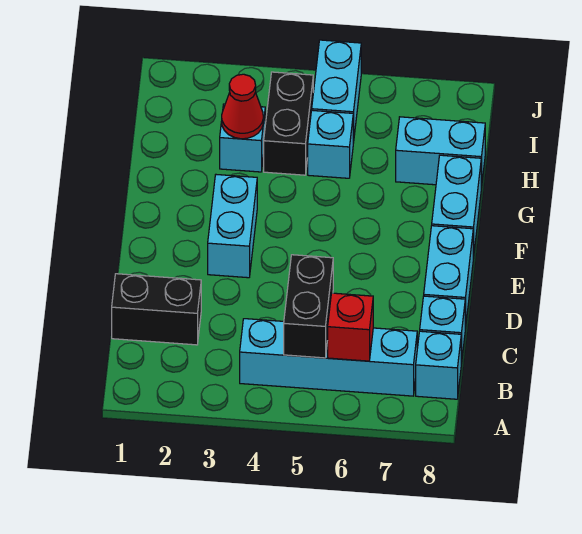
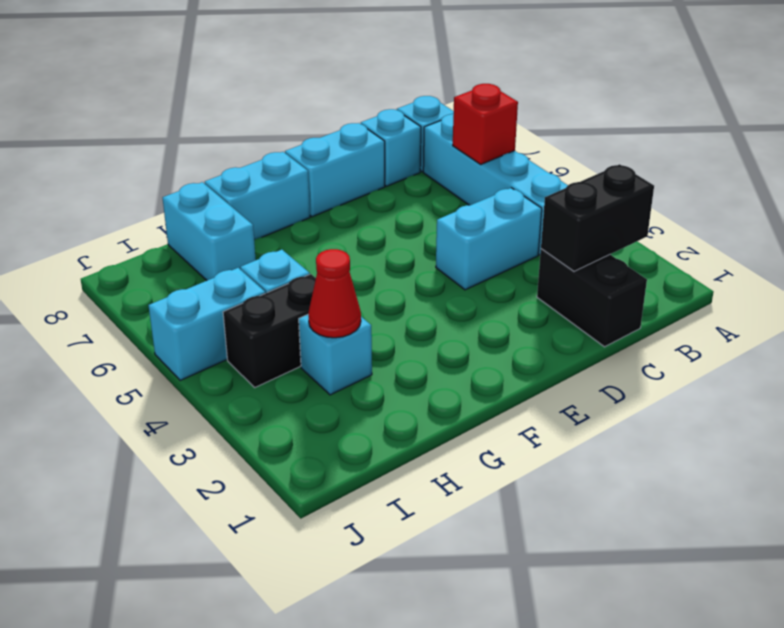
black brick B5:C5 level 2 -> black brick B2:C2 level 2
cyan brick E3:F3 level 1 -> cyan brick C4:D4 level 1

